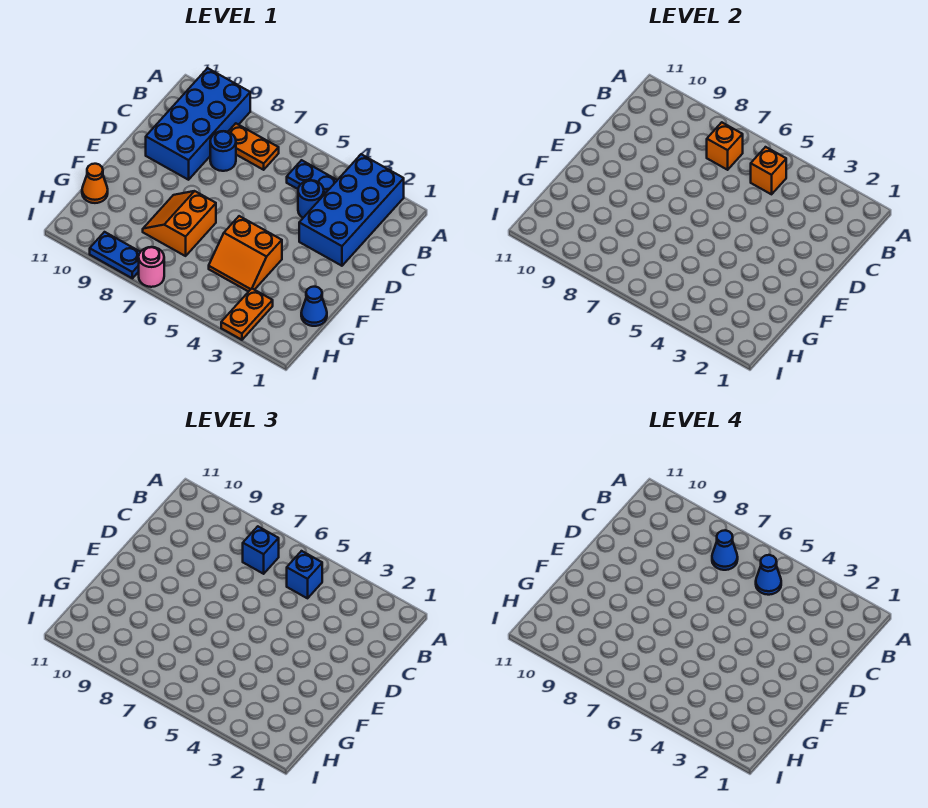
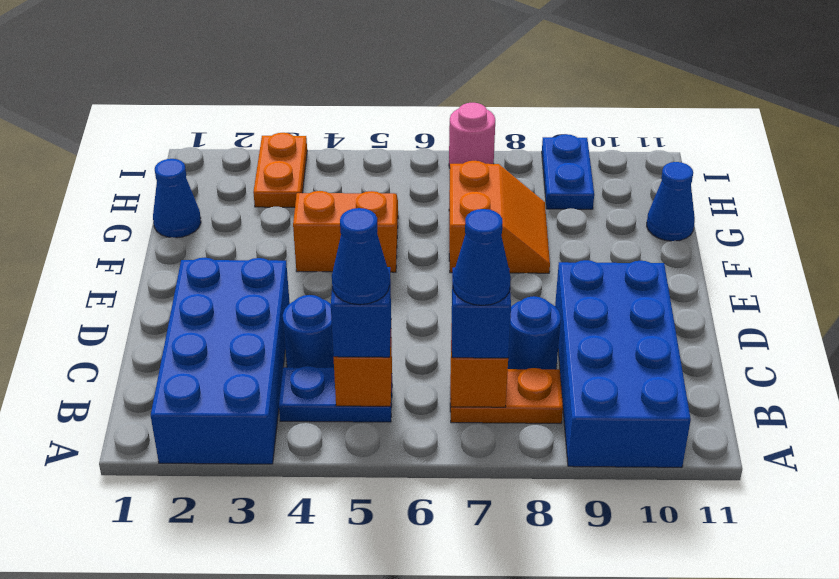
orange cone G11 level 1 -> blue cone G11 level 1
blue plate I8:I9 level 1 -> blue plate H9:I9 level 1

